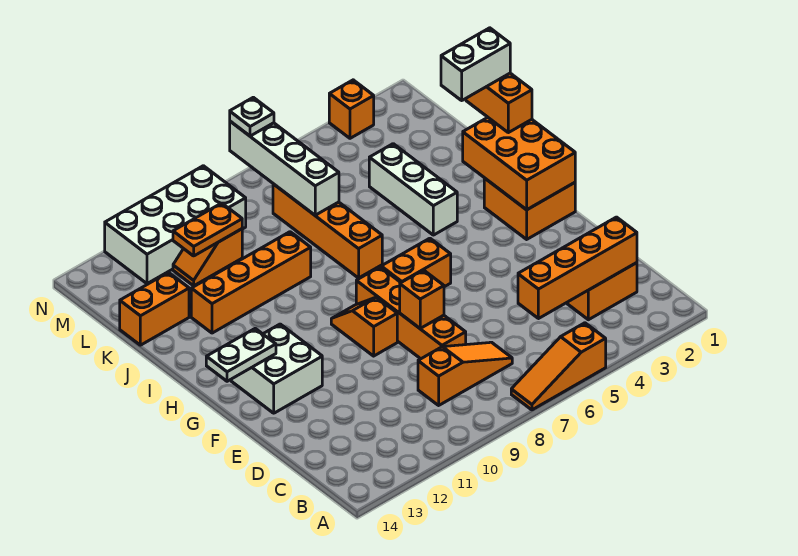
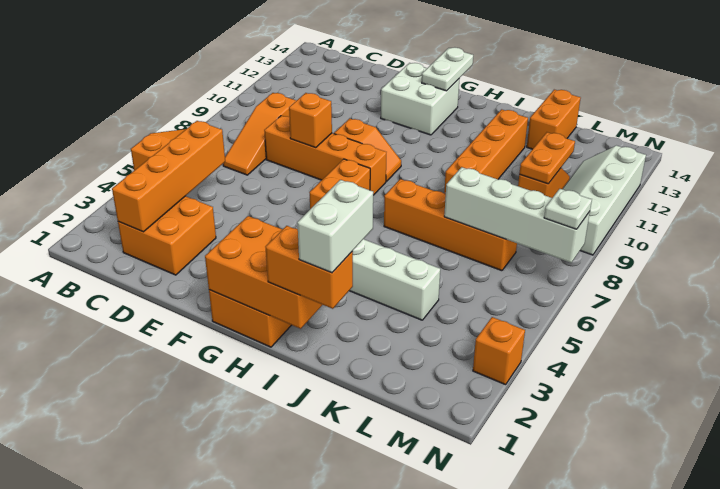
white brick M9:N12 level 1 -> white slope M9:N12 level 1 top N

